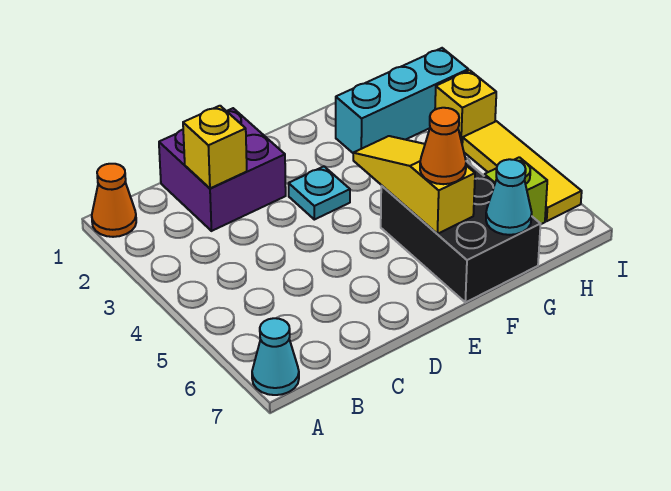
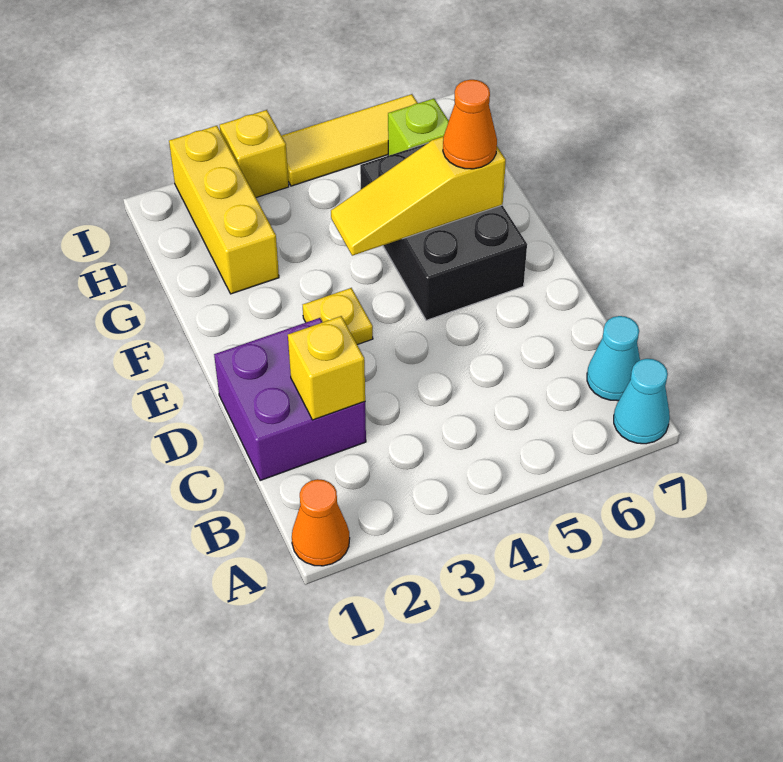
cyan plate E3 level 1 -> yellow plate E3 level 1
black brick F5:G7 level 1 -> black brick E5:G6 level 1
cyan brick G2:I2 level 1 -> yellow brick G2:I2 level 1
cyan cone G7 level 2 -> cyan cone B7 level 1

